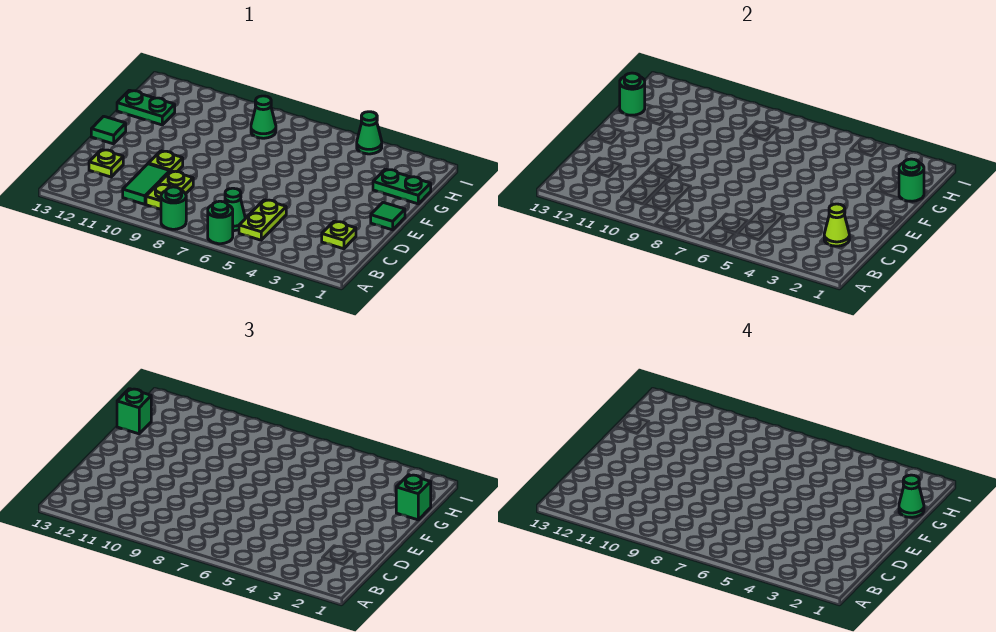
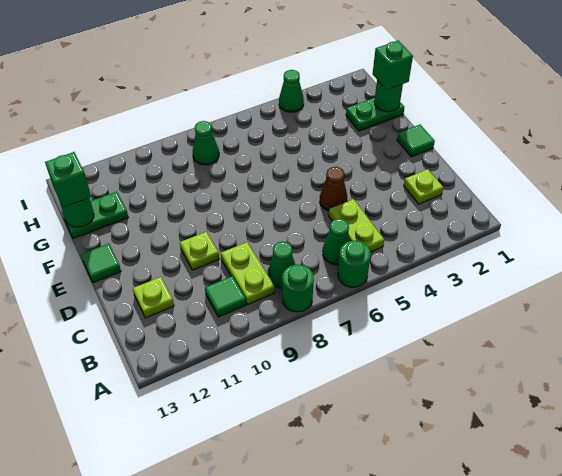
green tile B10:C10 level 1 -> green tile B10 level 1
lime cone C2 level 2 -> none
none -> brown cone D5 level 1
green cone G1 level 4 -> green cone B8 level 1

